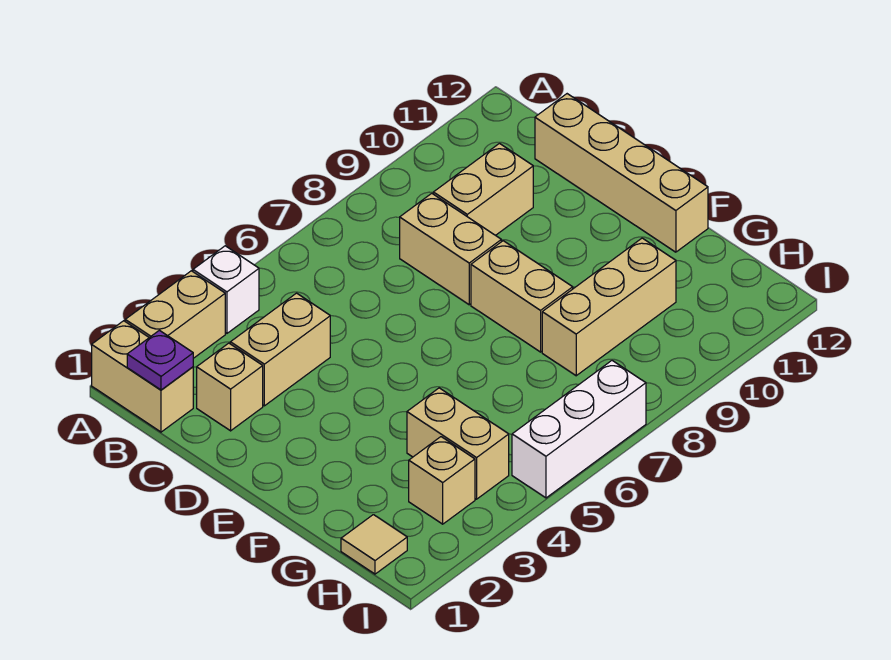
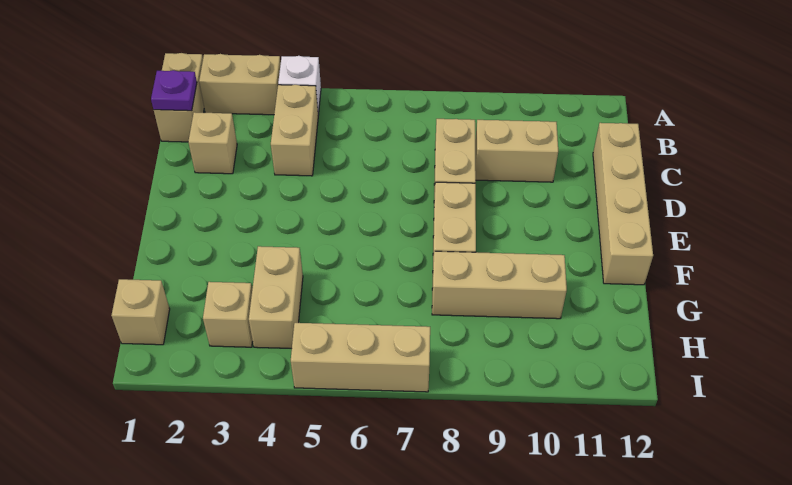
tan brick C3:C4 level 1 -> tan brick B4:C4 level 1
tan tile H1 level 1 -> tan brick H1 level 1
white brick I5:I7 level 1 -> tan brick I5:I7 level 1

